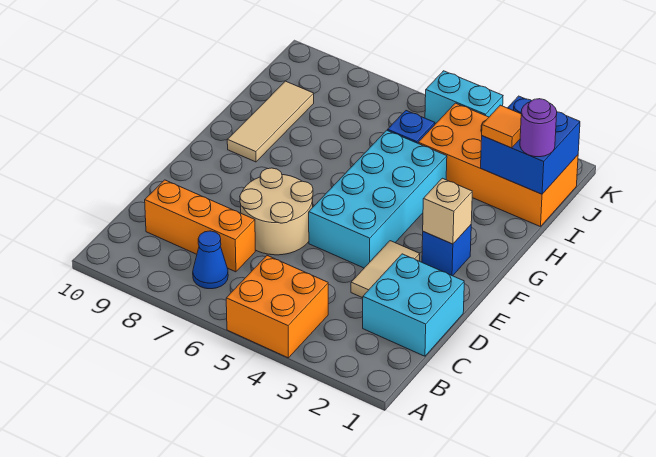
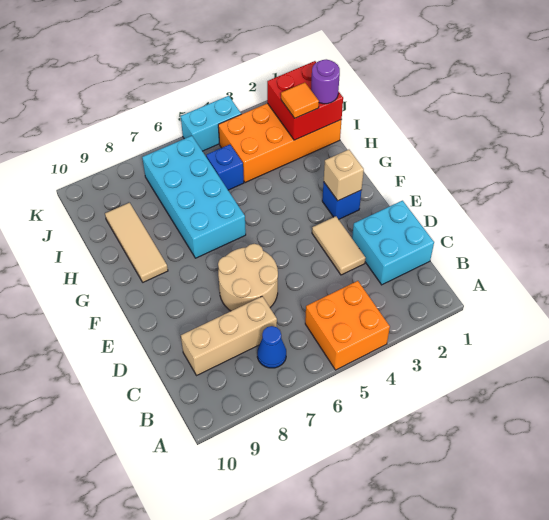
orange brick C7:C9 level 1 -> tan brick C7:C9 level 1
cyan brick E4:H5 level 1 -> cyan brick G6:J7 level 1
blue brick I1:J2 level 2 -> red brick I1:J2 level 2

